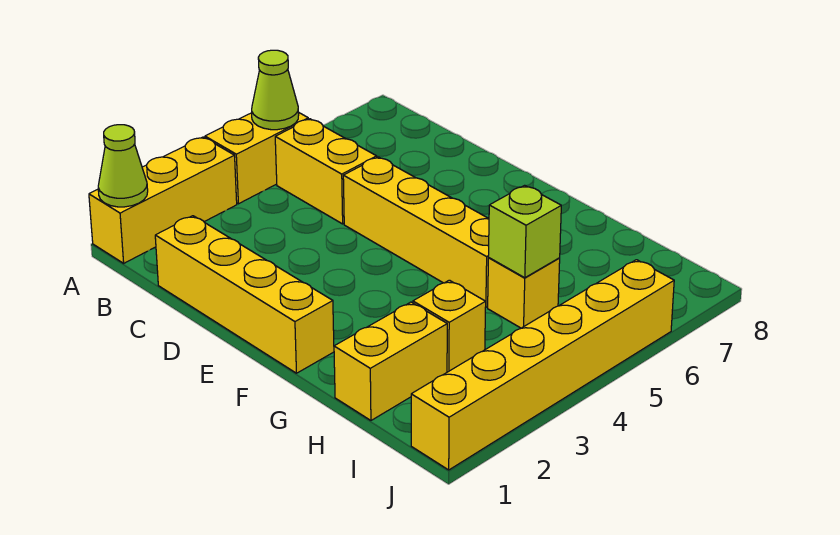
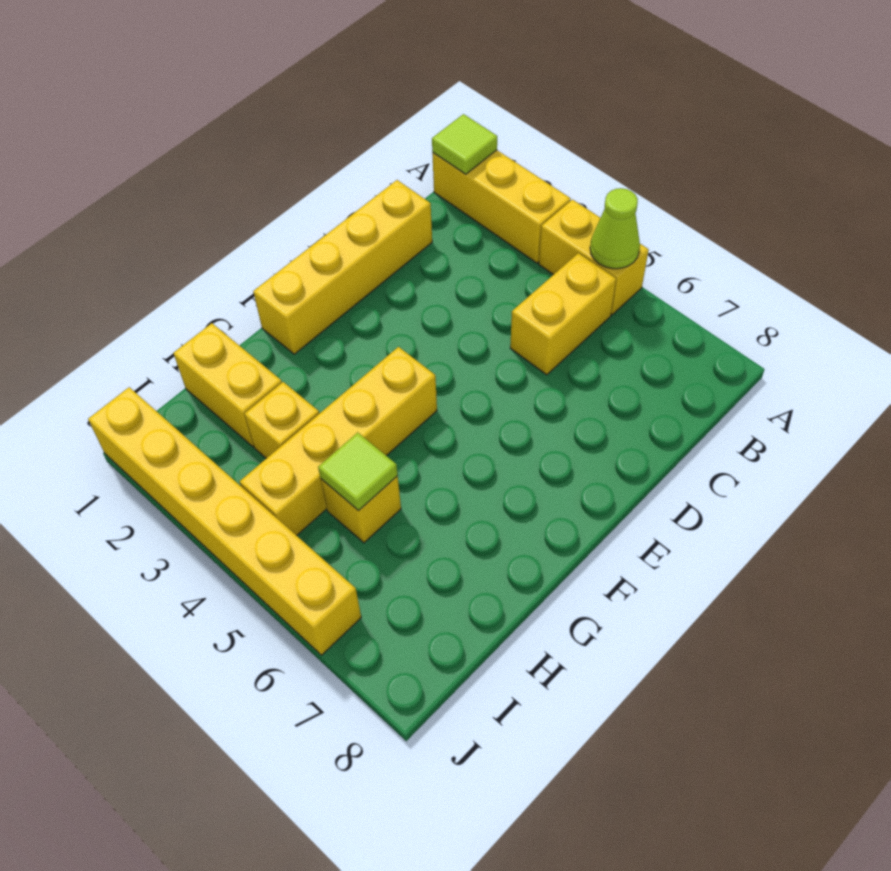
lime cone A1 level 2 -> lime tile A1 level 2
yellow brick D5:G5 level 1 -> yellow brick F4:I4 level 1
lime brick H5 level 2 -> lime tile H5 level 2

